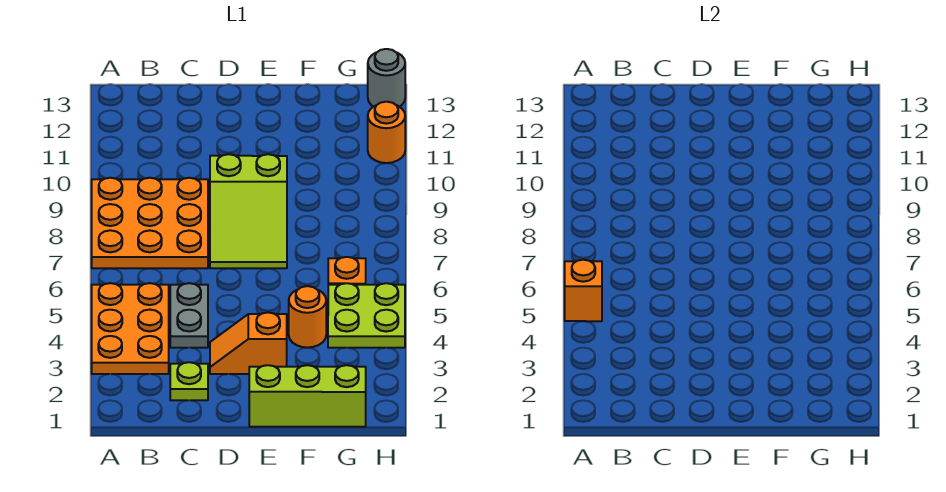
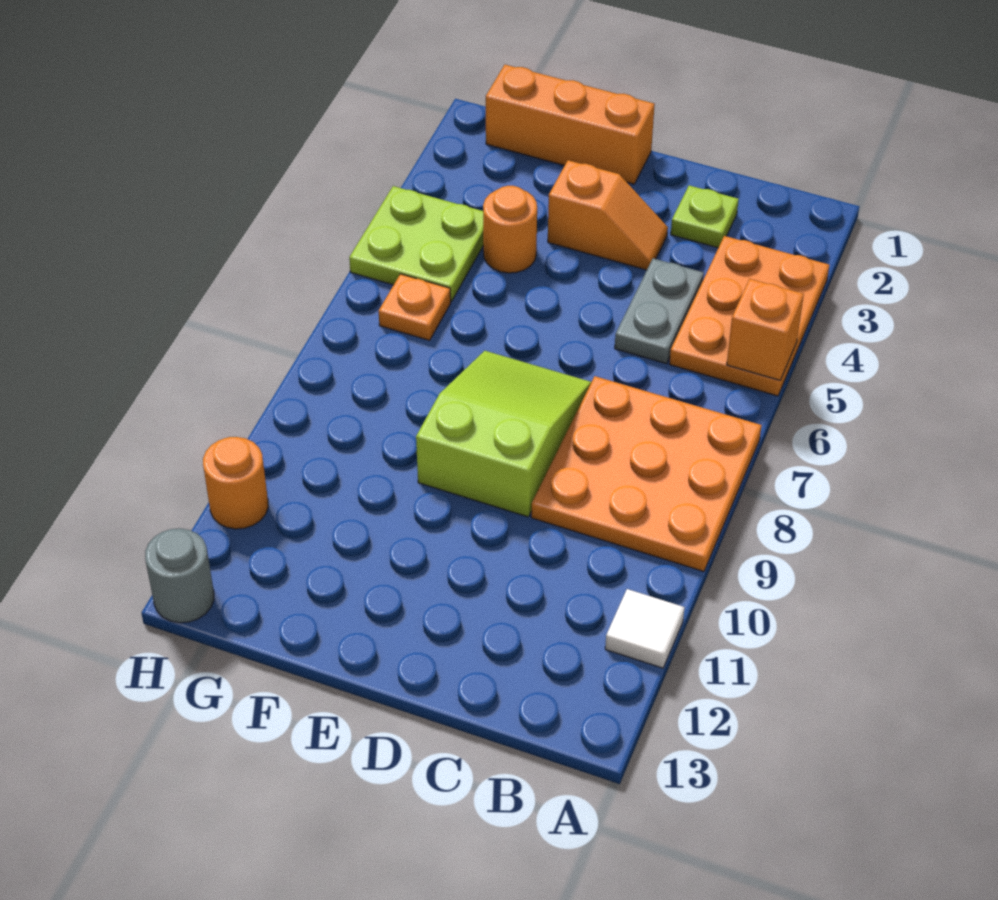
none -> white tile A11 level 1
lime brick E1:G1 level 1 -> orange brick E1:G1 level 1

